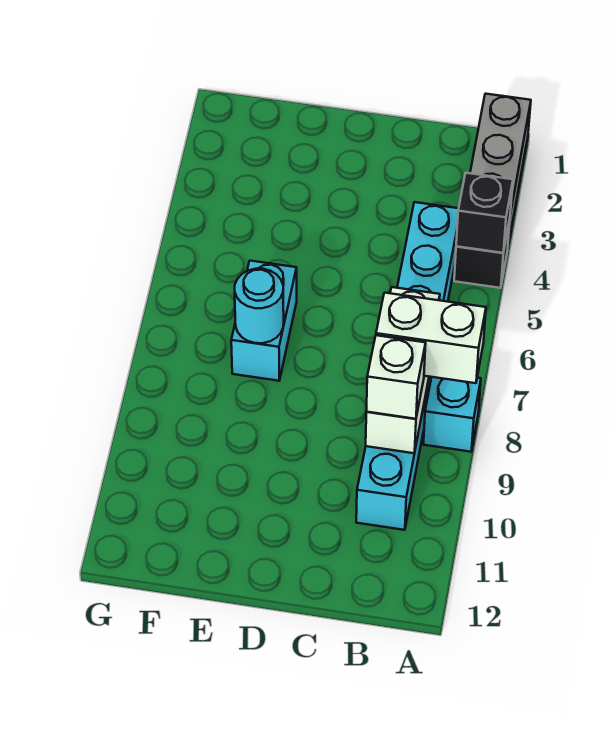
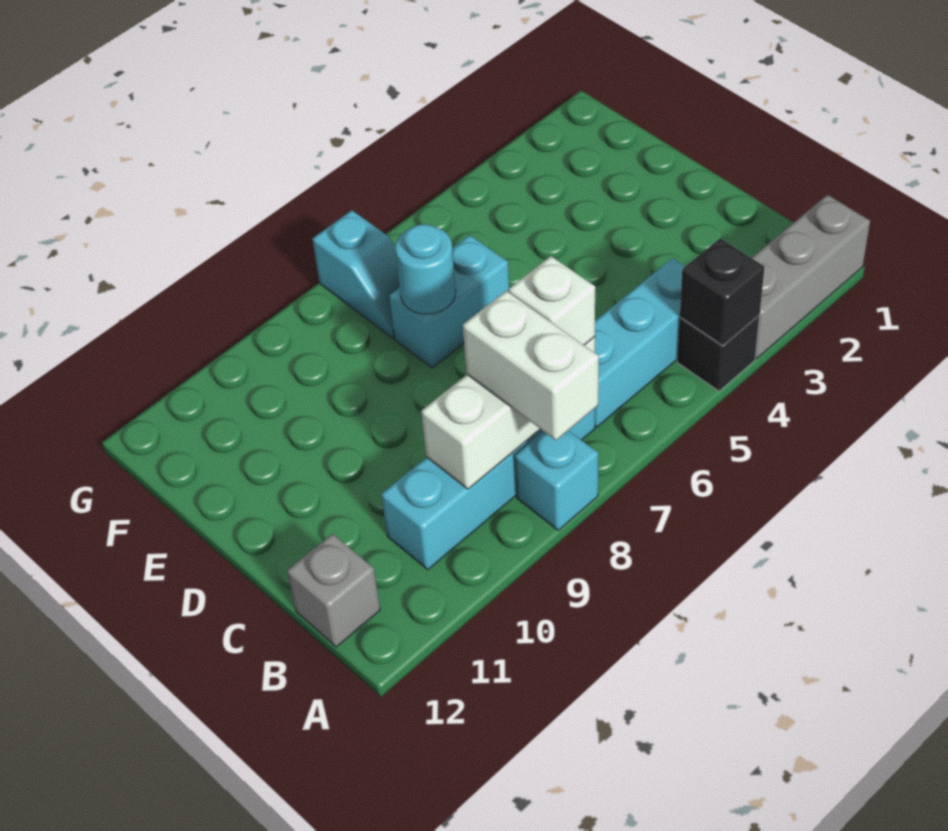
white brick B9 level 3 -> white brick B7 level 3
none -> grey brick B12 level 1
none -> cyan slope F7:G7 level 1 top G

